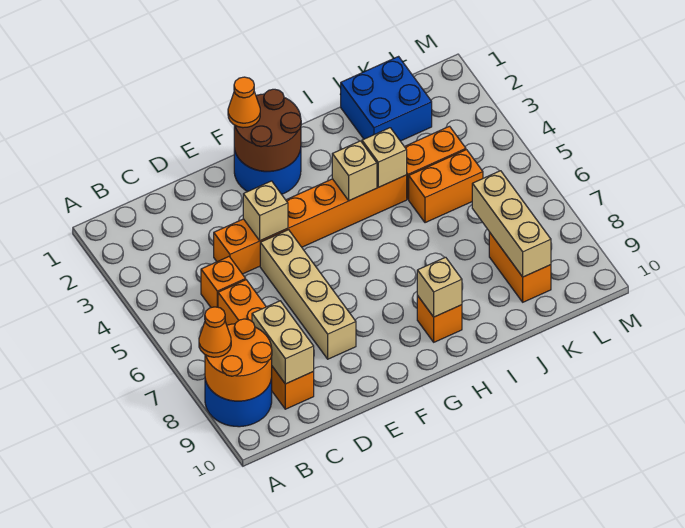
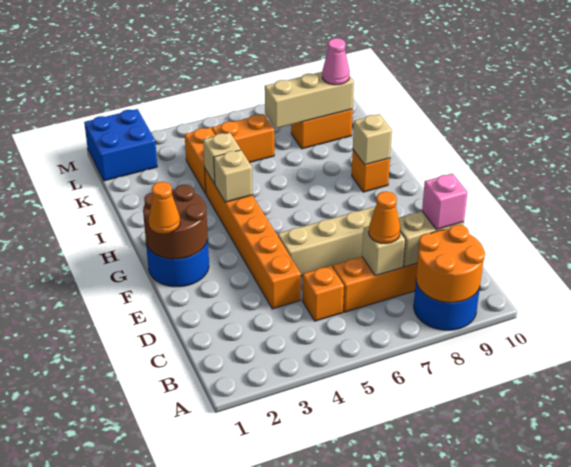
orange cone A8 level 3 -> orange cone C7 level 3
none -> pink brick C9 level 3
tan brick E4 level 2 -> tan brick C7 level 2
blue brick J1:K2 level 1 -> blue brick L1:M2 level 1
orange brick J5:K5 level 1 -> orange brick K5:K6 level 1
none -> pink cone K9 level 3

